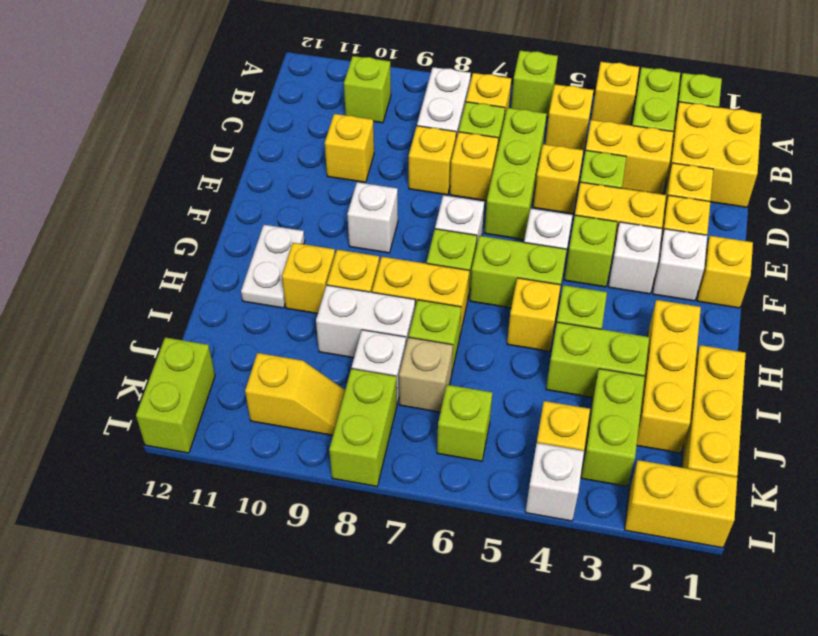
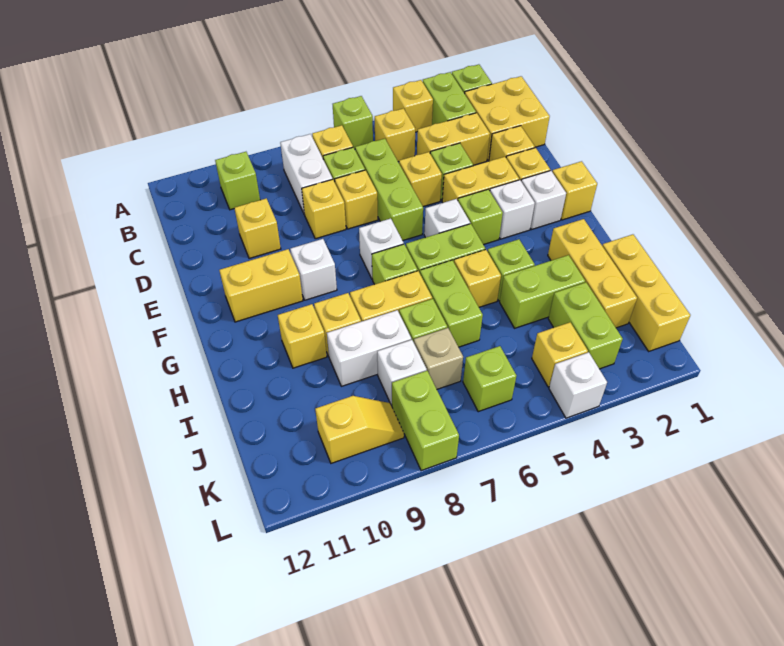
white plate G11:H11 level 1 -> none
lime brick K12:L12 level 1 -> lime brick H6:I6 level 1
yellow brick L1:L2 level 1 -> yellow brick F10:F11 level 1

